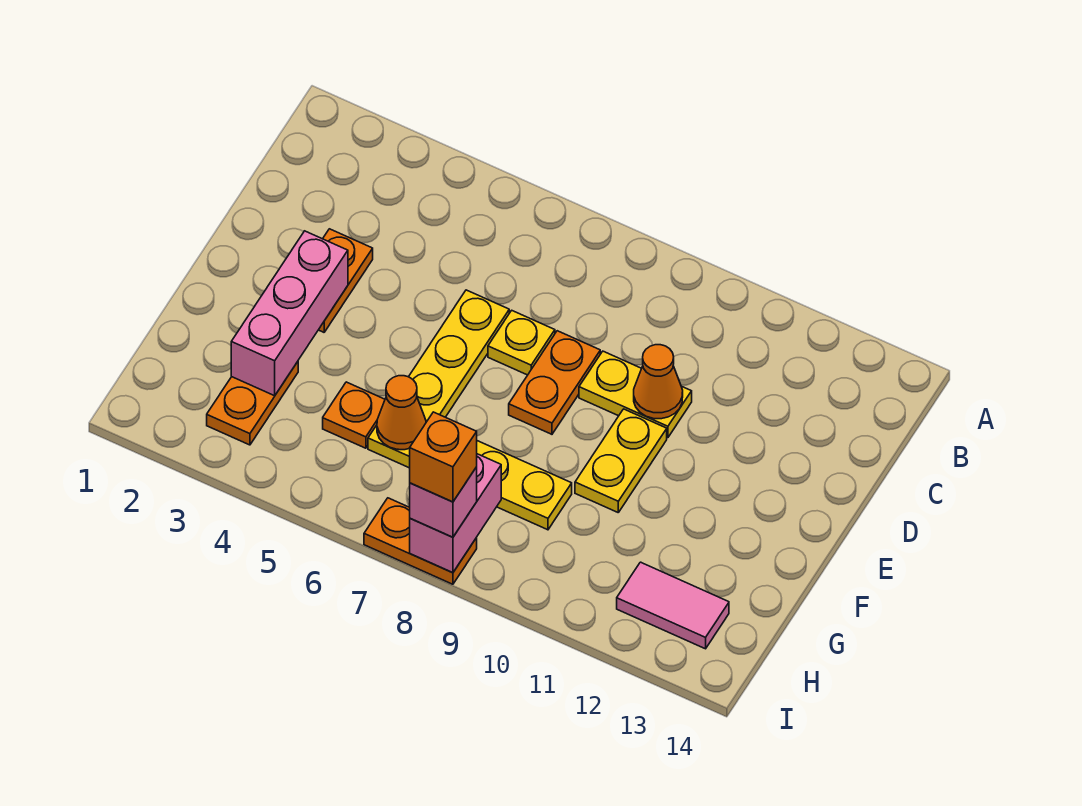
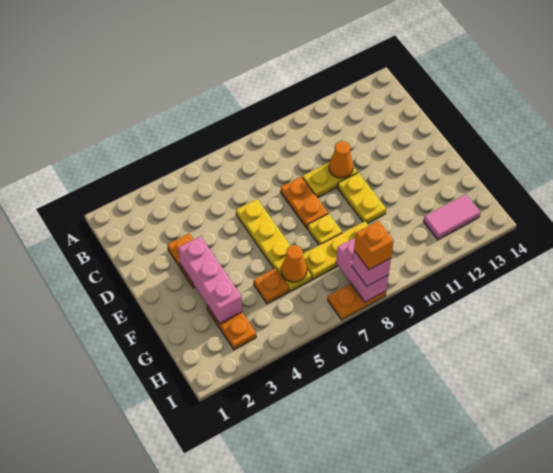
yellow plate D7 level 1 -> yellow plate F8 level 1

